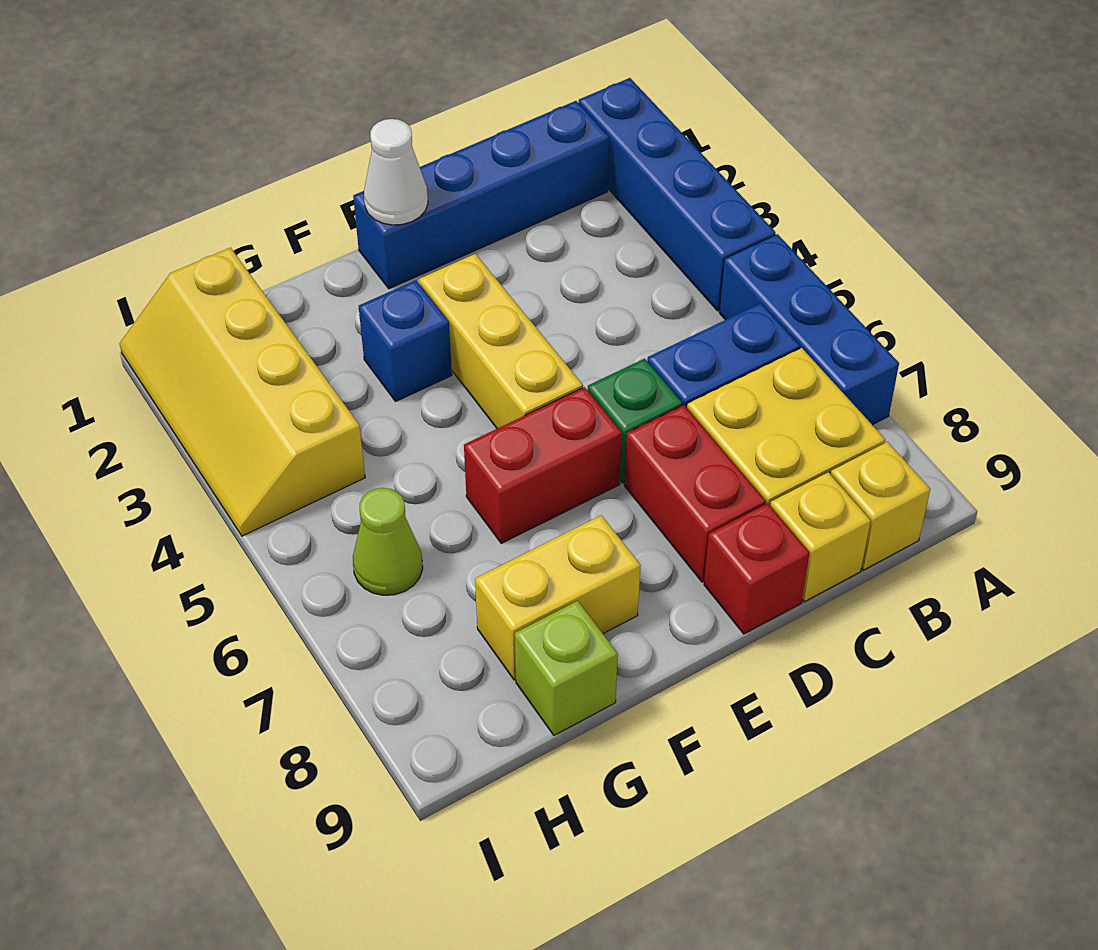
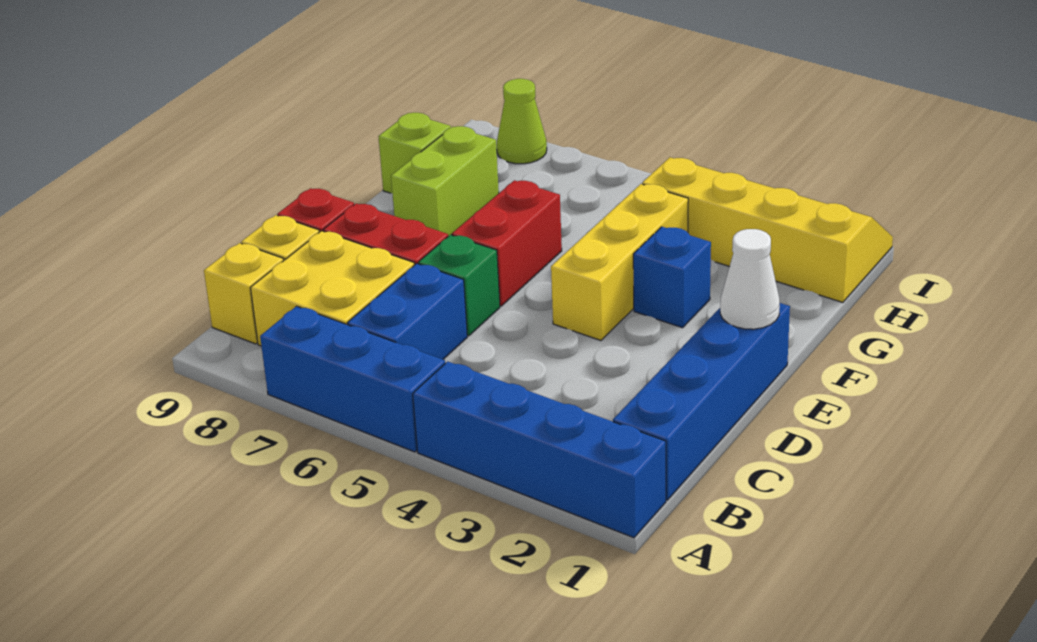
yellow brick E3:E5 level 1 -> yellow brick E4:G4 level 1
yellow brick F8:G8 level 1 -> lime brick F8:G8 level 1
lime cone H6 level 1 -> lime cone I8 level 1

